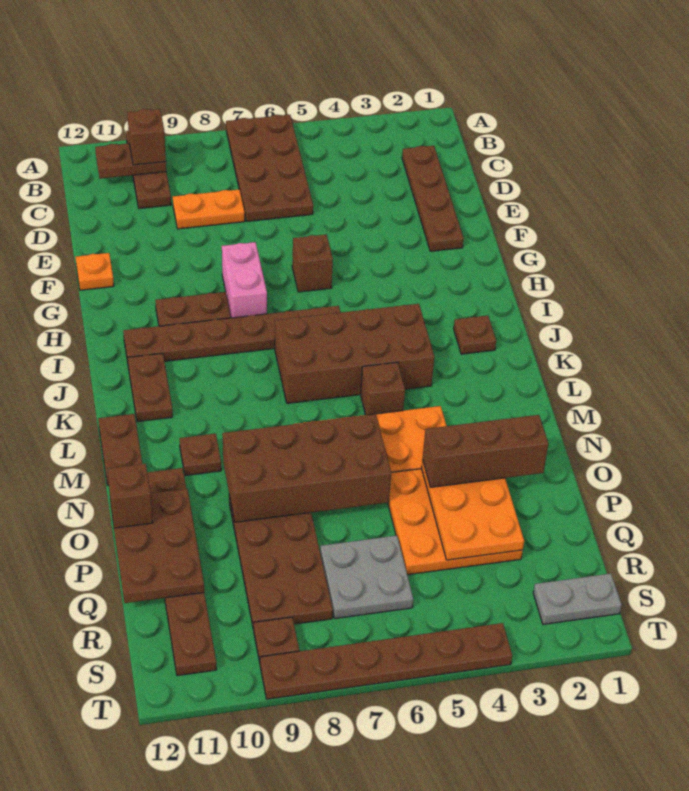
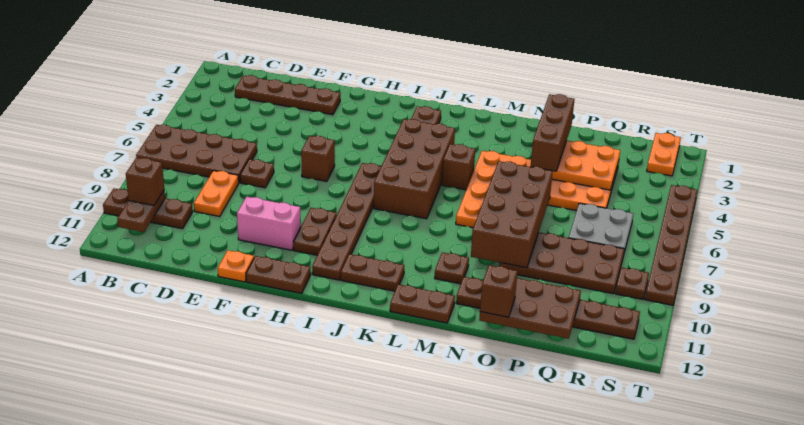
none -> brown plate E7 level 1
pink brick G8:H8 level 1 -> pink brick F10:G10 level 1
none -> brown plate G12:H12 level 1
grey plate S1:S2 level 1 -> orange plate S1:S2 level 1

